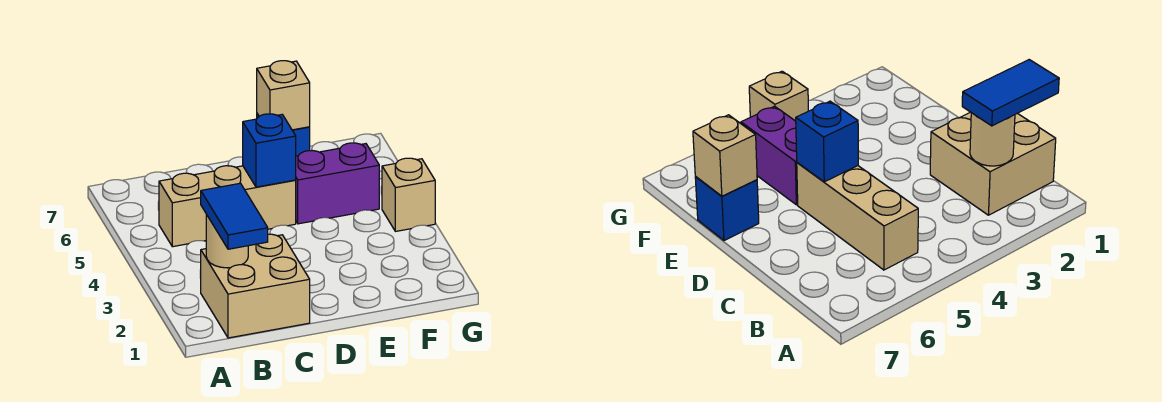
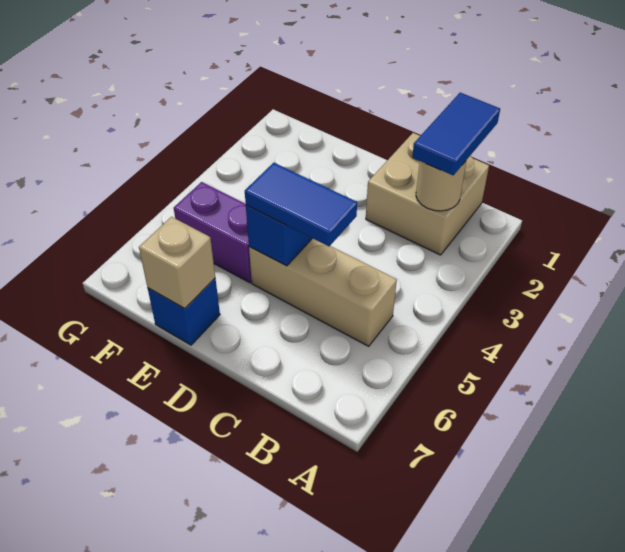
none -> blue tile C5:D5 level 3
tan brick G4 level 1 -> none

